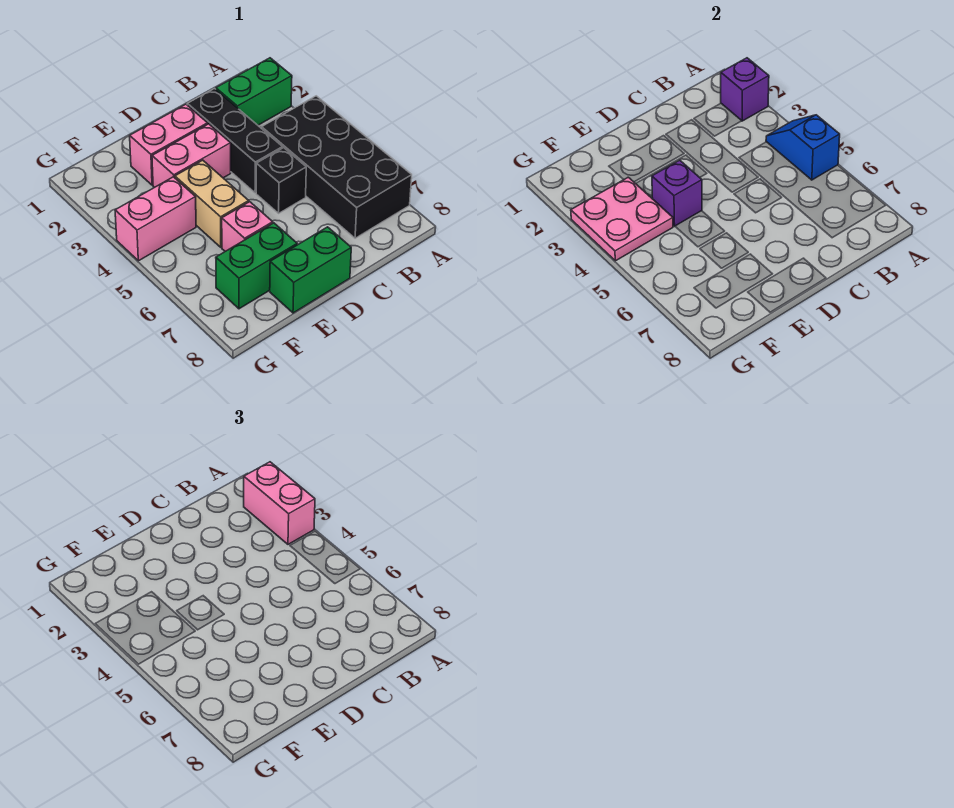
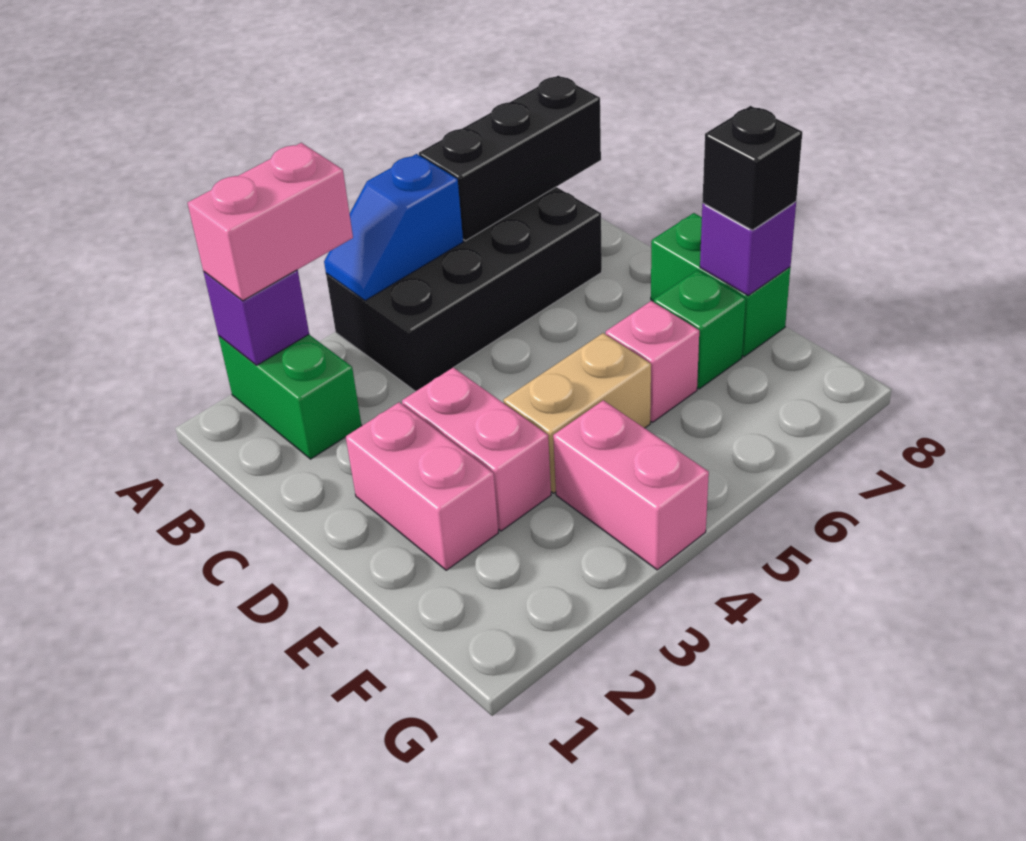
black brick C2:C4 level 1 -> black brick A6:A8 level 2
black brick C5 level 1 -> black brick E8 level 3
purple brick E4 level 2 -> purple brick E8 level 2
green brick E7:F7 level 1 -> green brick E7 level 1
pink plate F3:G4 level 2 -> none

